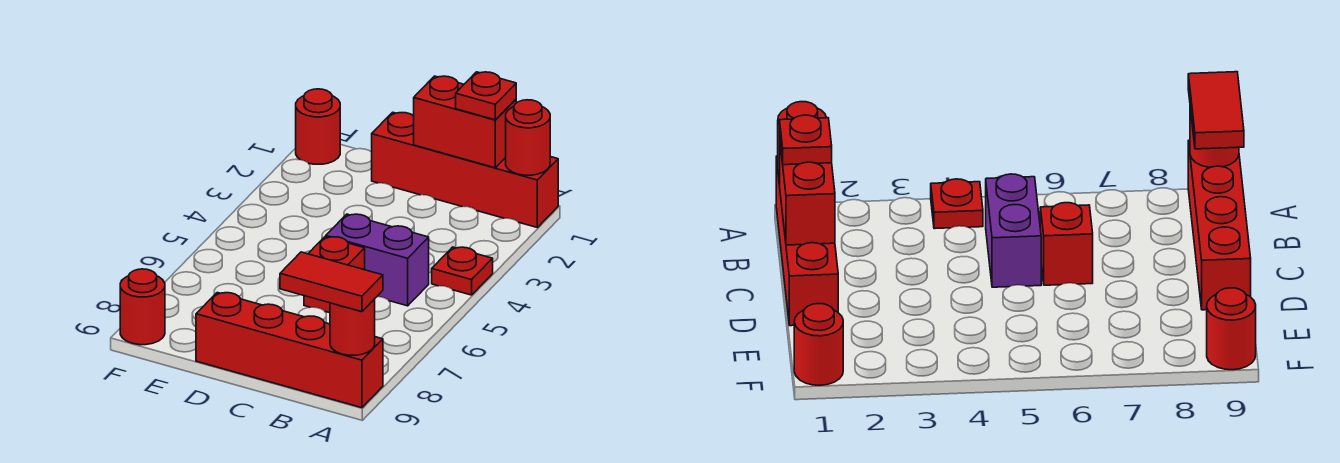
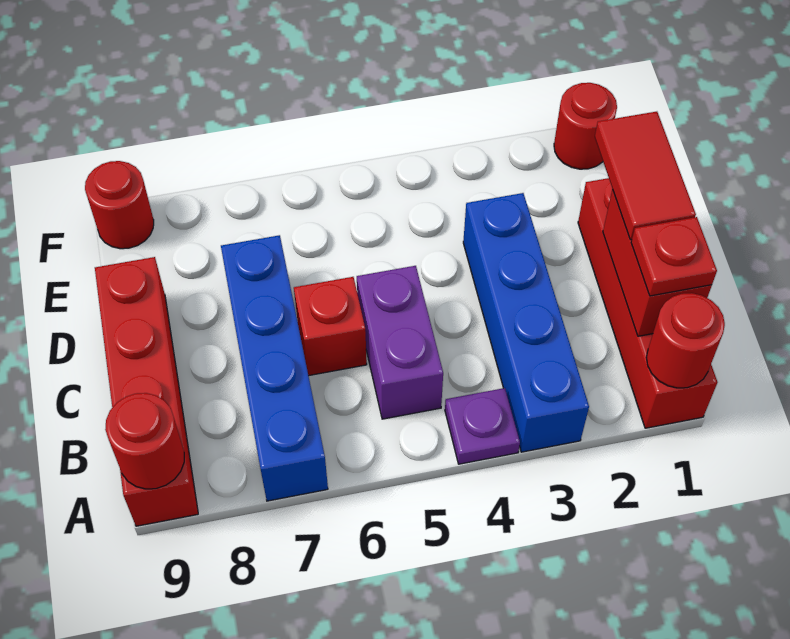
none -> blue brick A3:D3 level 1
red plate A4 level 1 -> purple plate A4 level 1
none -> blue brick A7:D7 level 1
red tile A9:B9 level 3 -> red tile C1:D1 level 3

